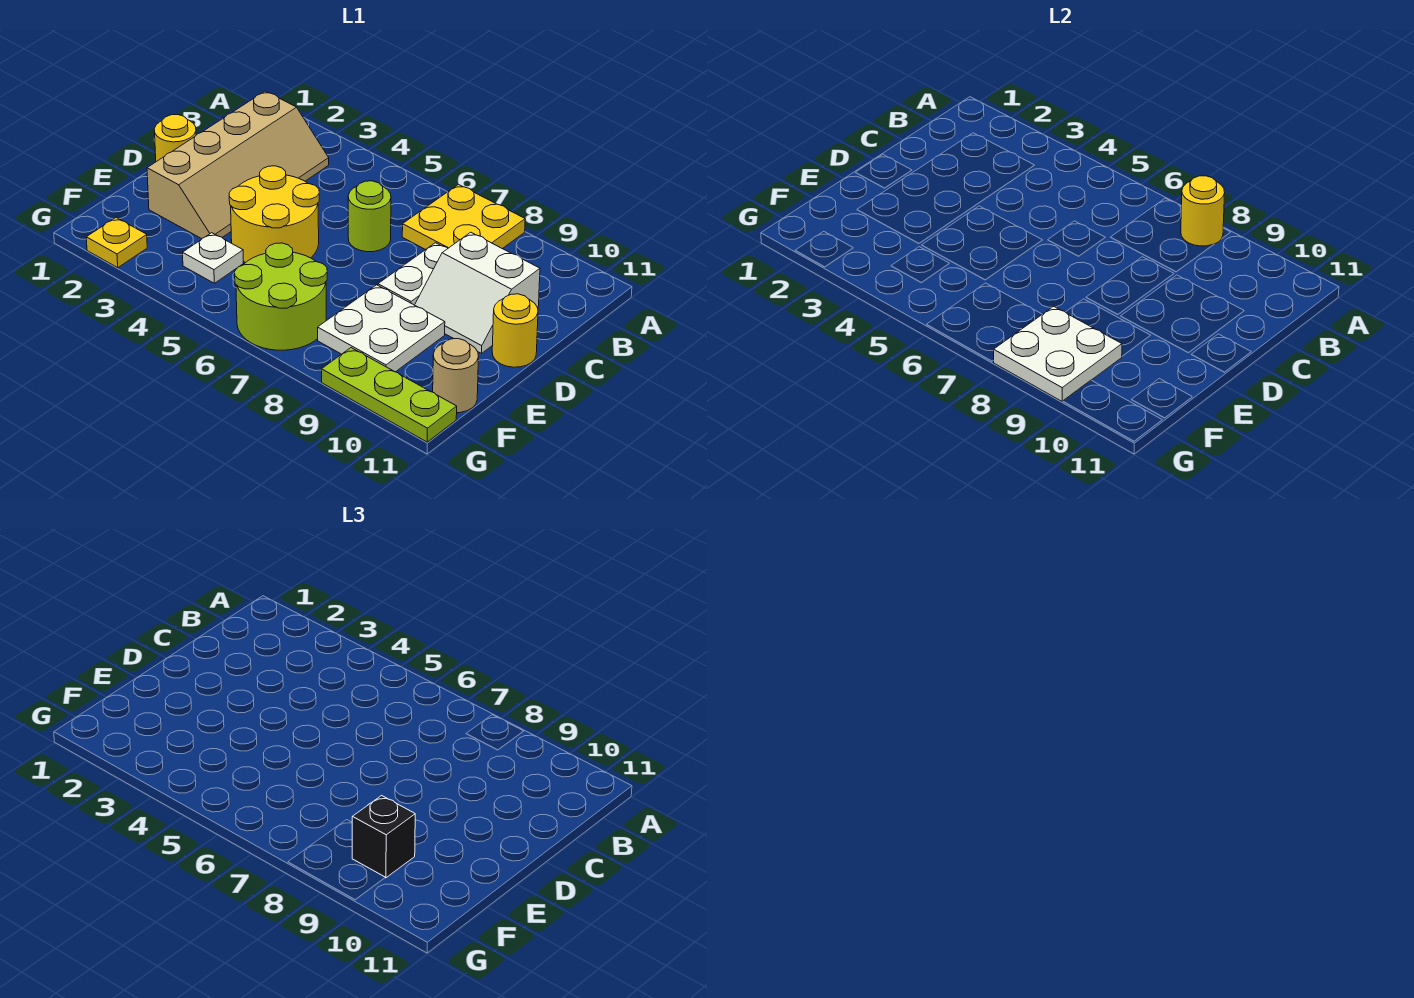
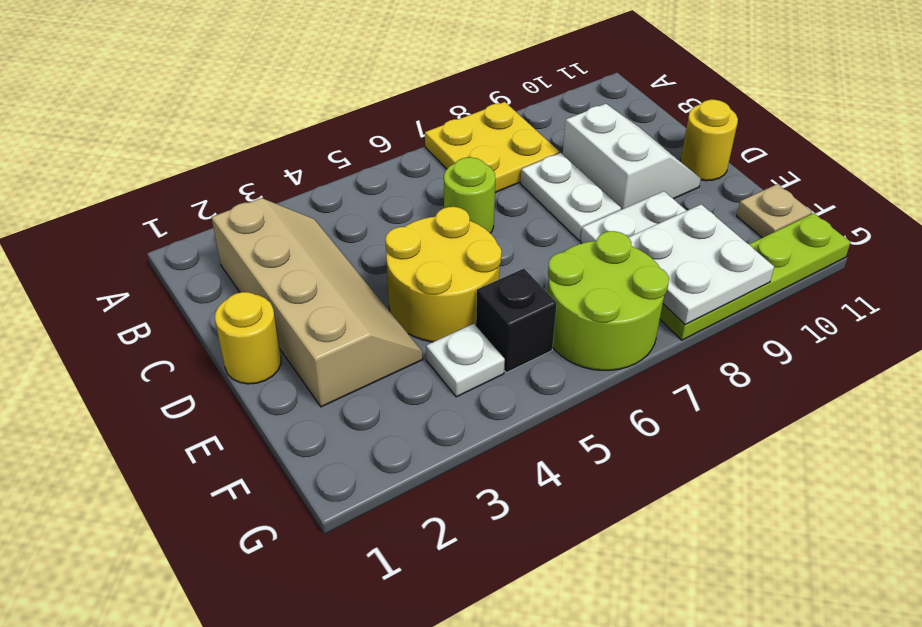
yellow round brick A8 level 2 -> none
white slope C9:D10 level 1 top C -> white slope C9:D10 level 1 top 9
black brick F9 level 3 -> black brick F5 level 1
tan round brick F11 level 1 -> tan plate F11 level 1
yellow plate G2 level 1 -> none
lime plate G9:G11 level 1 -> lime plate G8:G11 level 1

